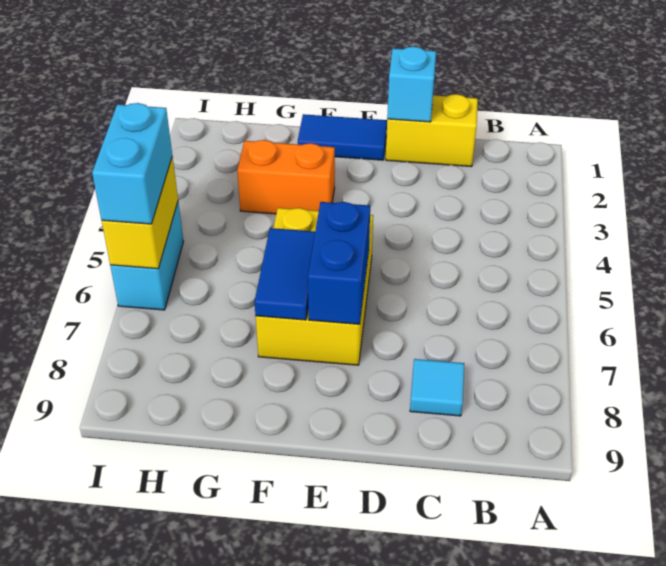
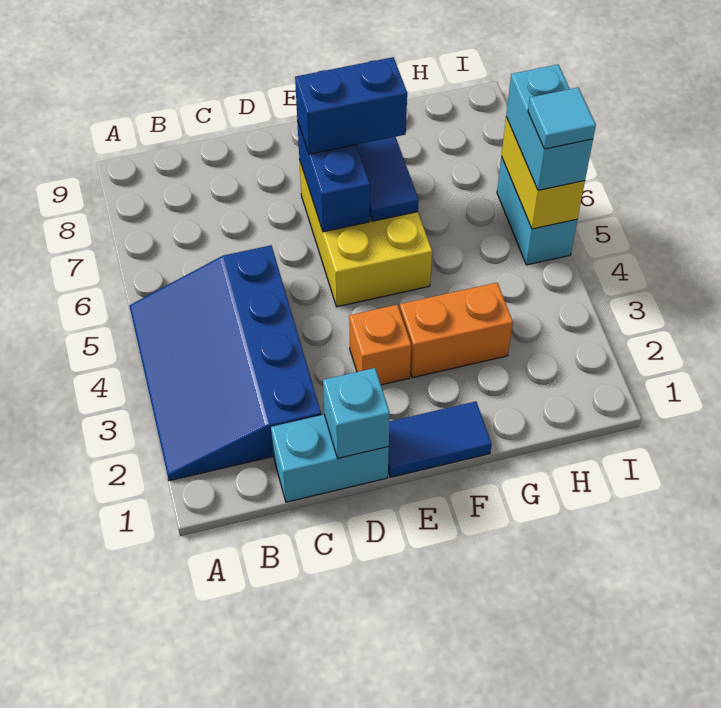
none -> blue slope A2:C5 level 1 top C
yellow brick C1:D1 level 1 -> cyan brick C1:D1 level 1
cyan tile C8 level 1 -> cyan tile I5 level 4
none -> orange brick E3 level 1
none -> blue brick E7:F7 level 3

